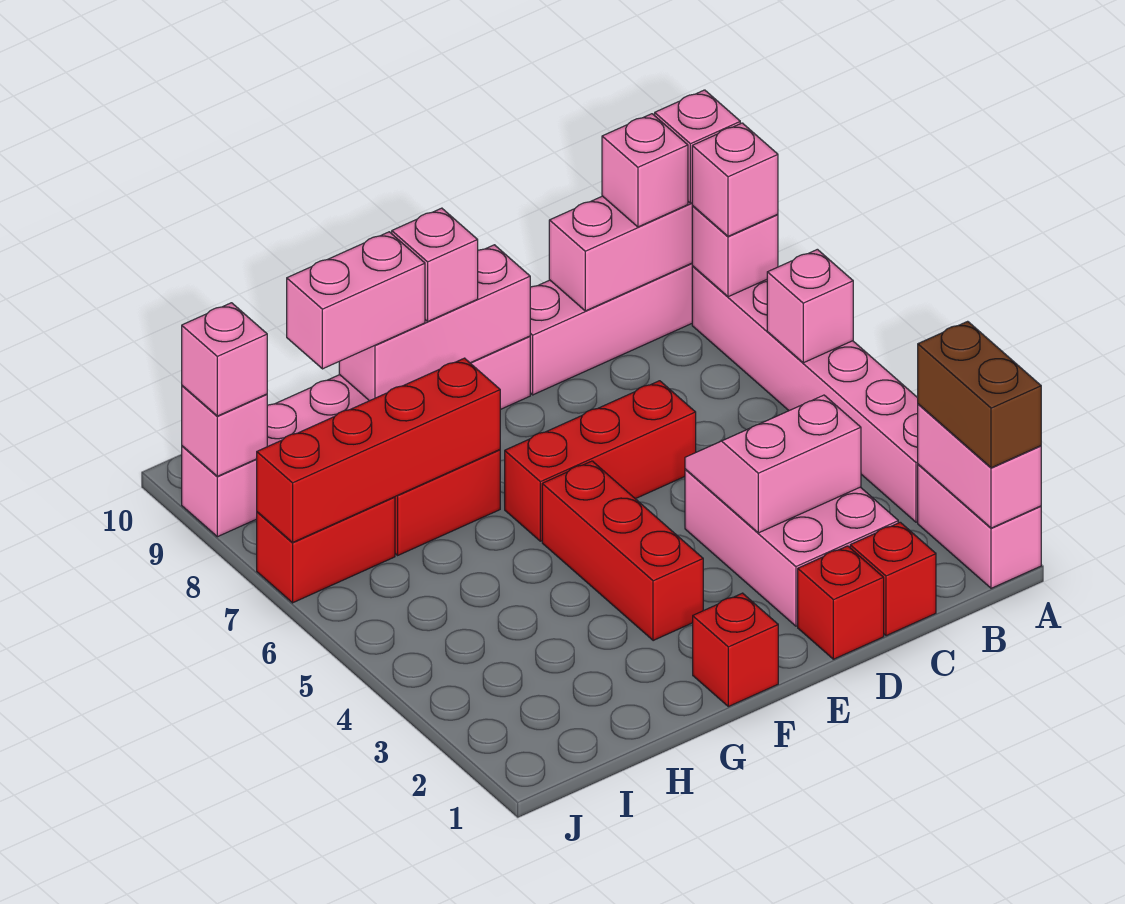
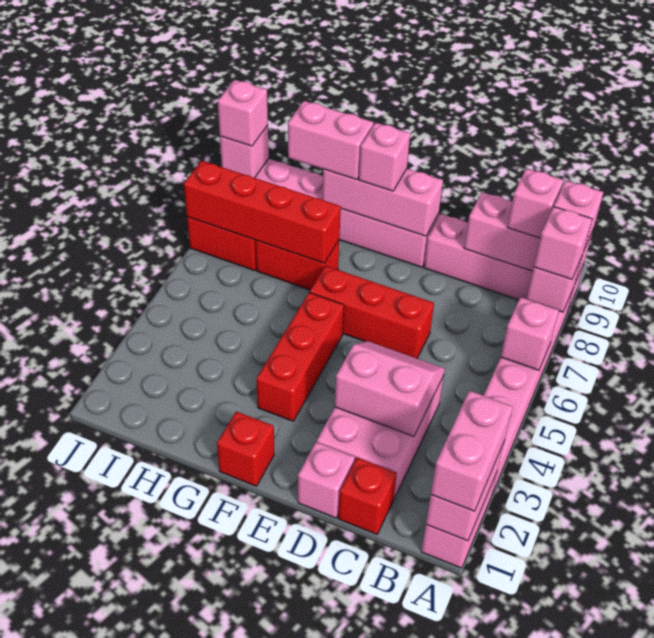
brown brick A1:A2 level 3 -> pink brick A1:A2 level 3
red brick D1 level 1 -> pink brick D1 level 1

